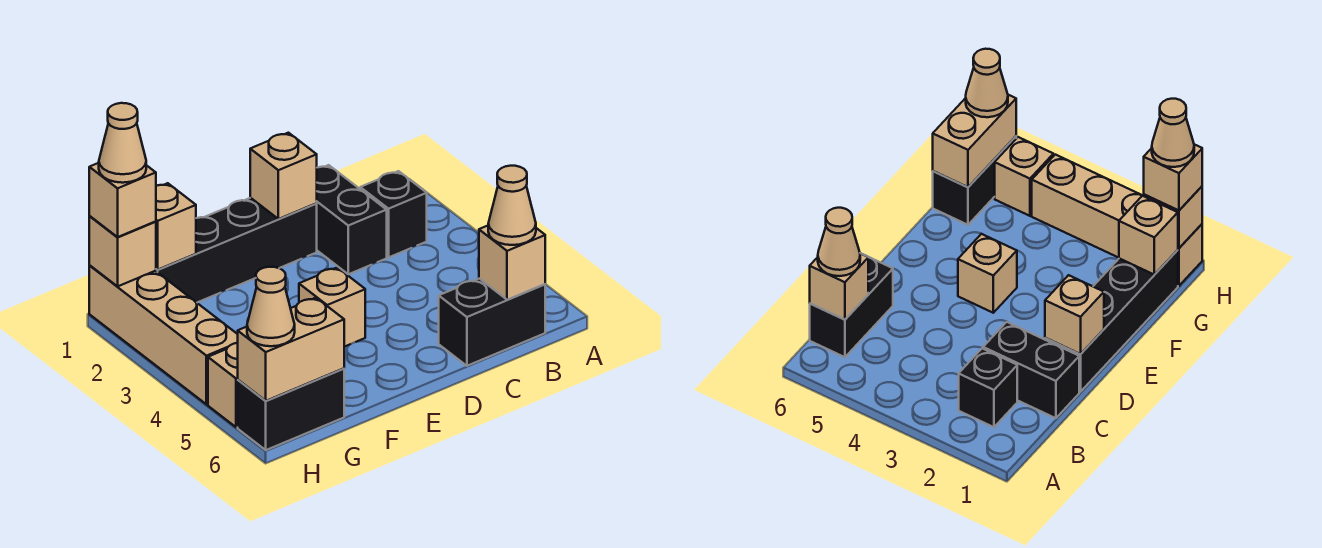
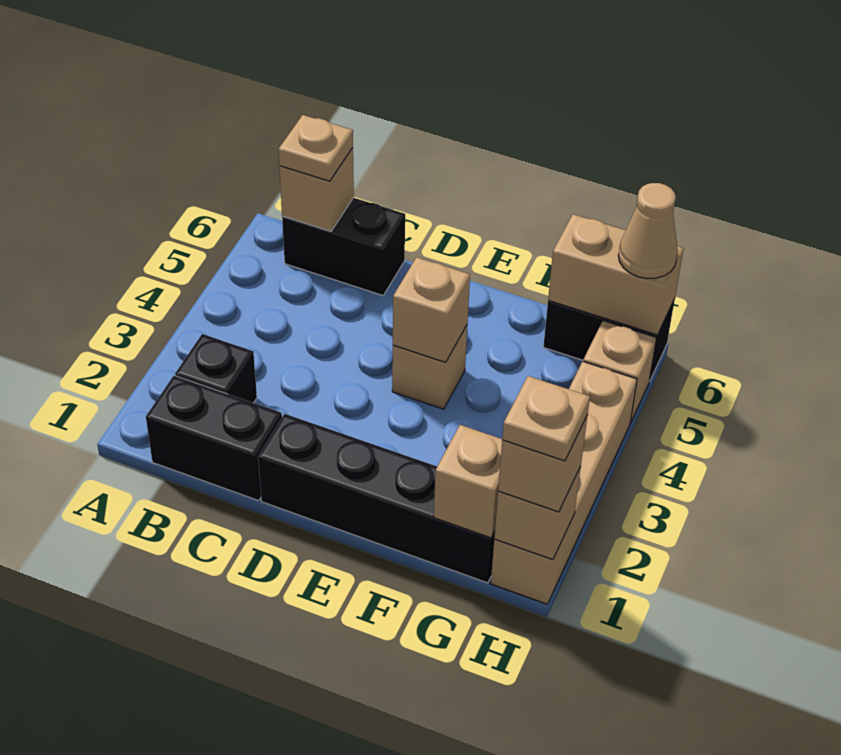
tan cone B6 level 3 -> tan plate B6 level 3
black brick C1:C2 level 1 -> black brick B1:C1 level 1
tan brick D1 level 2 -> tan brick E4 level 2
tan cone H1 level 4 -> tan plate H1 level 4

